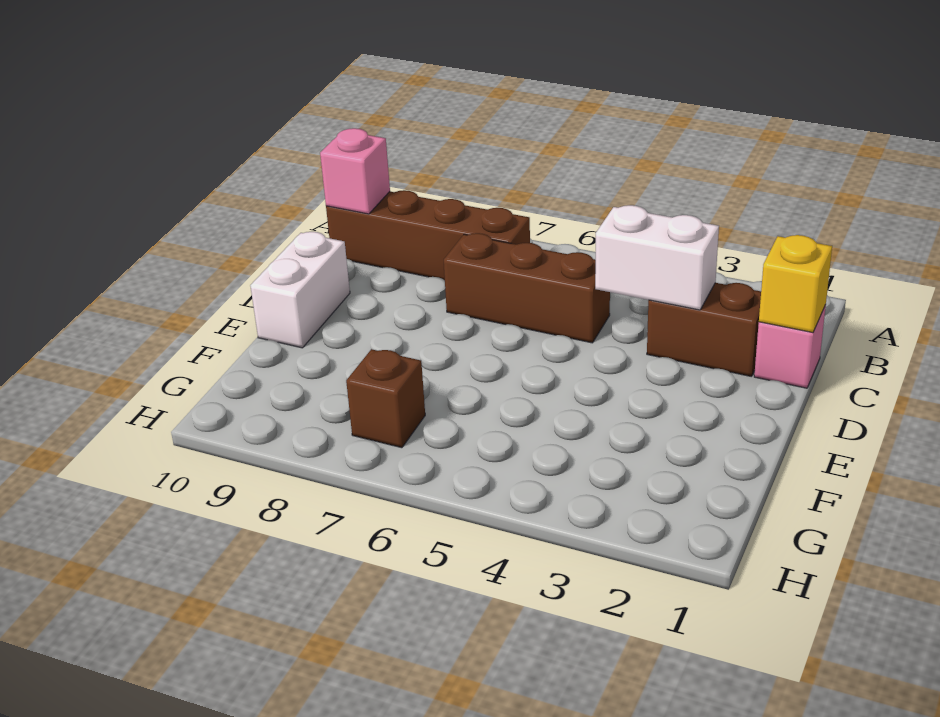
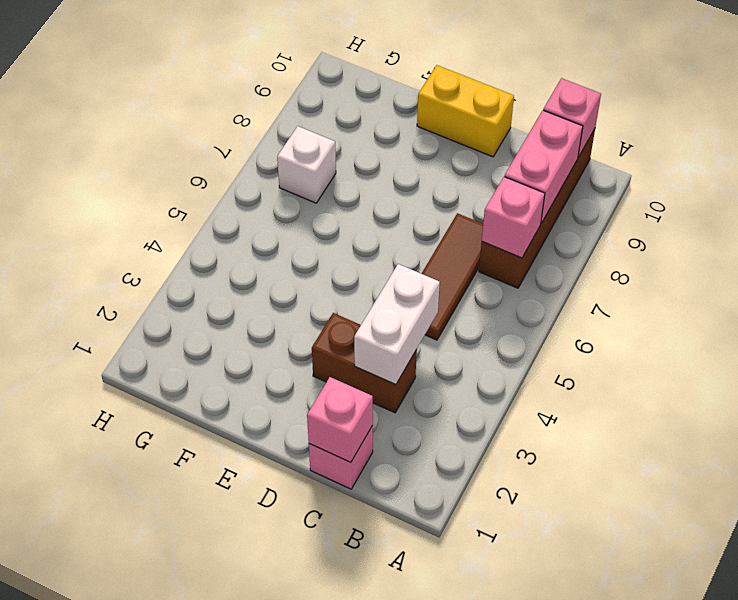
none -> pink brick B7 level 2
none -> pink brick B8:B9 level 2
yellow brick C1 level 2 -> pink brick C1 level 2
brown brick C2:C3 level 1 -> brown brick C3:D3 level 1
brown brick C5:C7 level 1 -> brown tile C5:C7 level 1
white brick D10:E10 level 1 -> yellow brick D10:E10 level 1
brown brick G7 level 1 -> white brick G7 level 1

